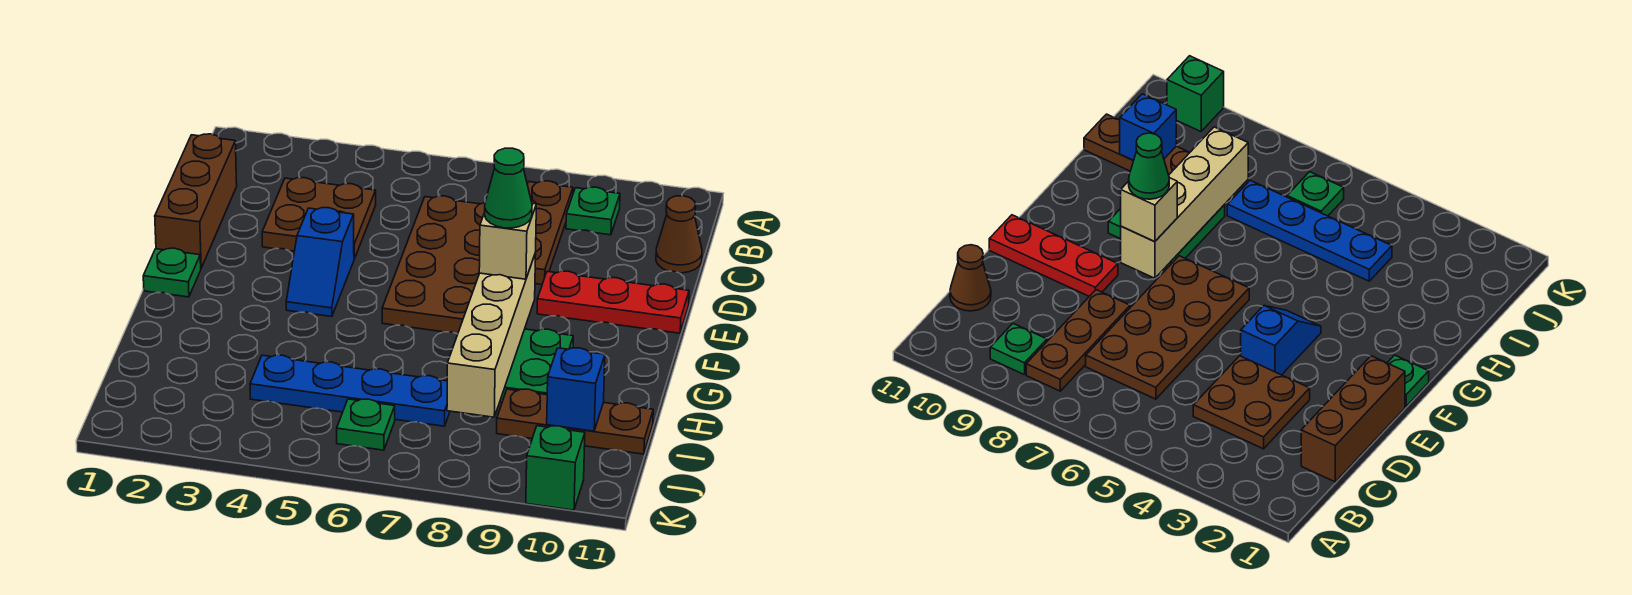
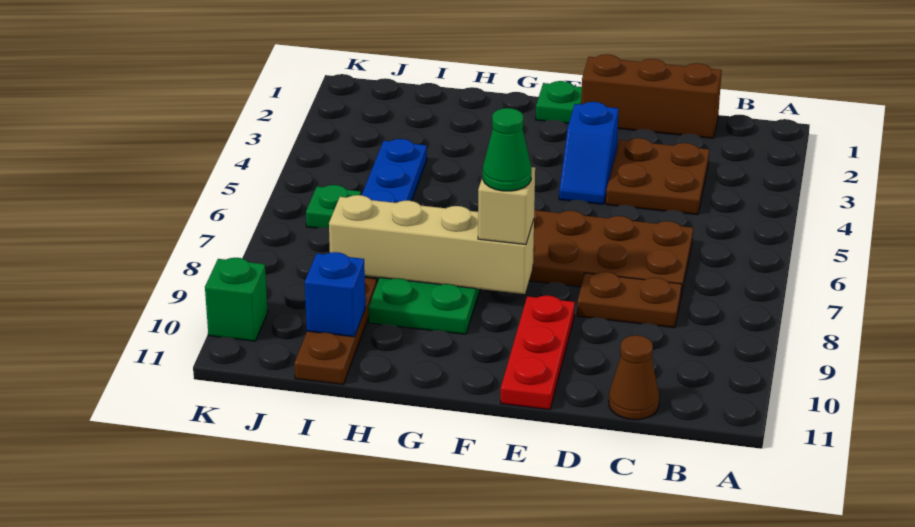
brown plate B8:D8 level 1 -> brown plate C8:D8 level 1
green plate B9 level 1 -> none
blue slope E4:F4 level 1 top E -> blue slope E3:E4 level 1 top 3

